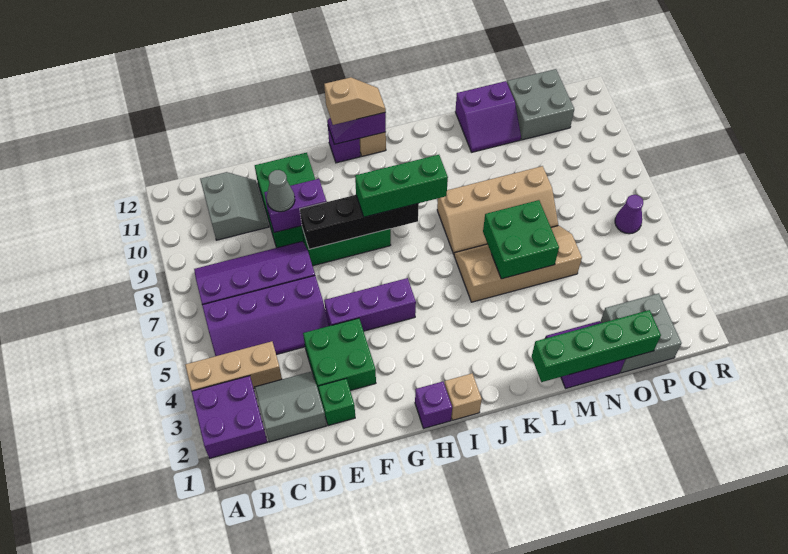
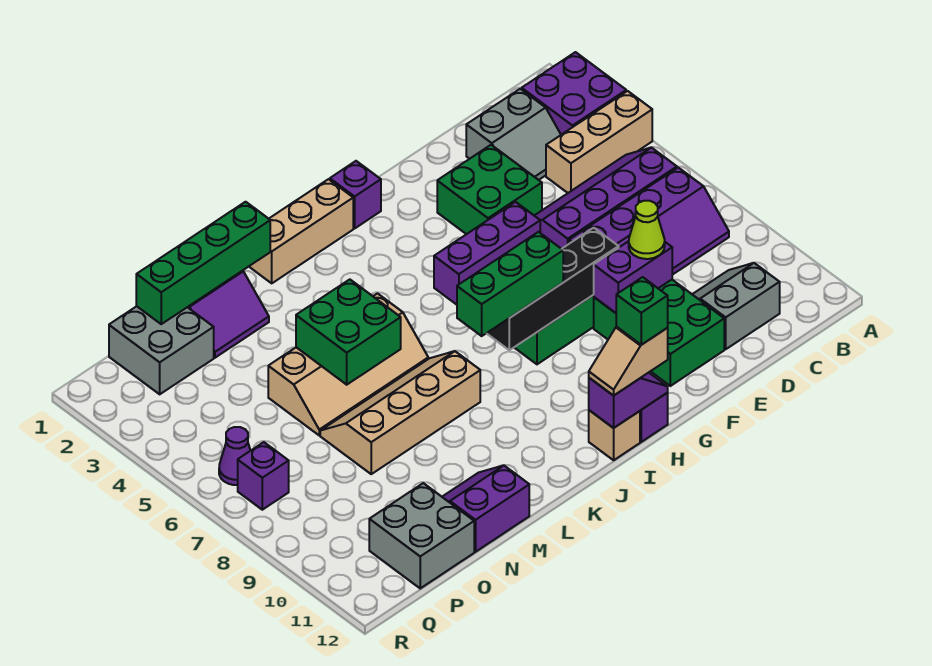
grey slope C10:D11 level 1 top C -> grey slope C10:D11 level 1 top 11
green brick E2 level 1 -> green brick H12 level 4
grey cone E9 level 3 -> lime cone E9 level 3
tan brick I1 level 1 -> tan brick I1:K1 level 1
none -> purple brick Q7 level 1

